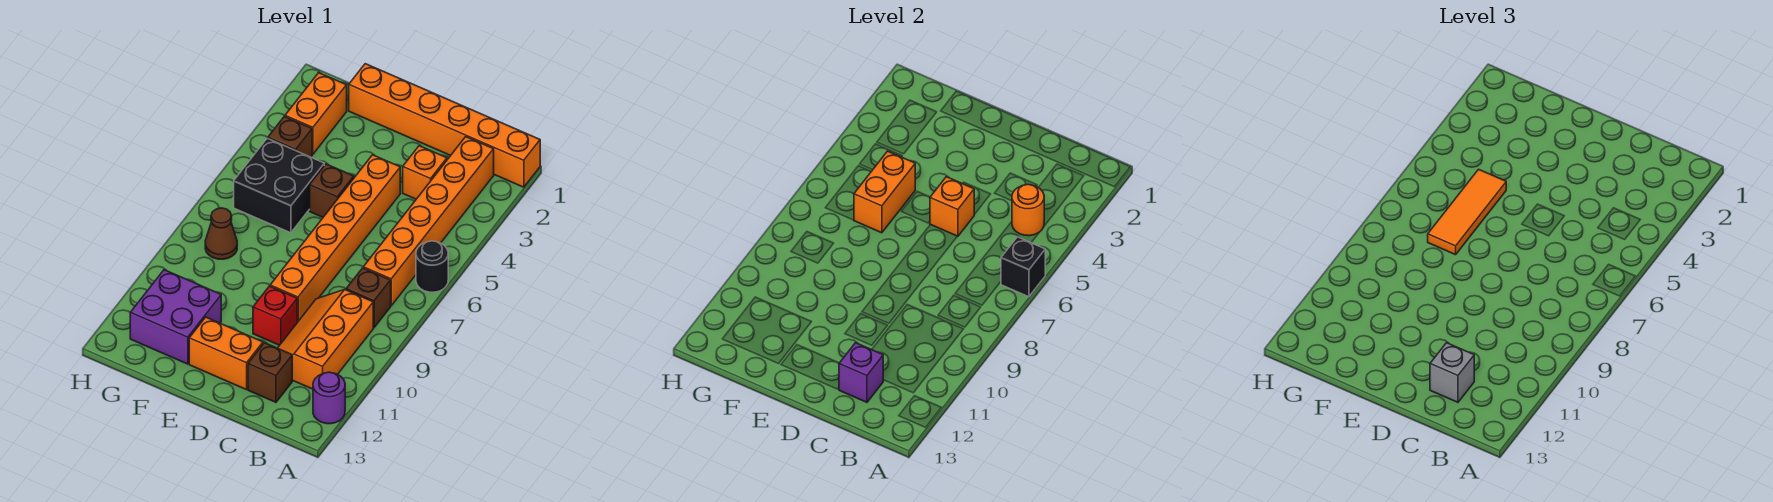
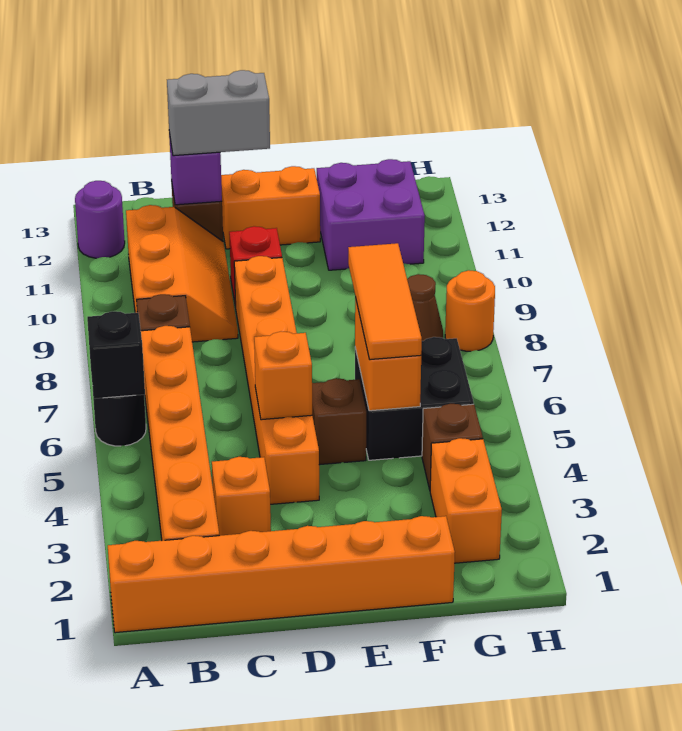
orange round brick B4 level 2 -> orange round brick H8 level 1
grey brick C12 level 3 -> grey brick C12:D12 level 3

